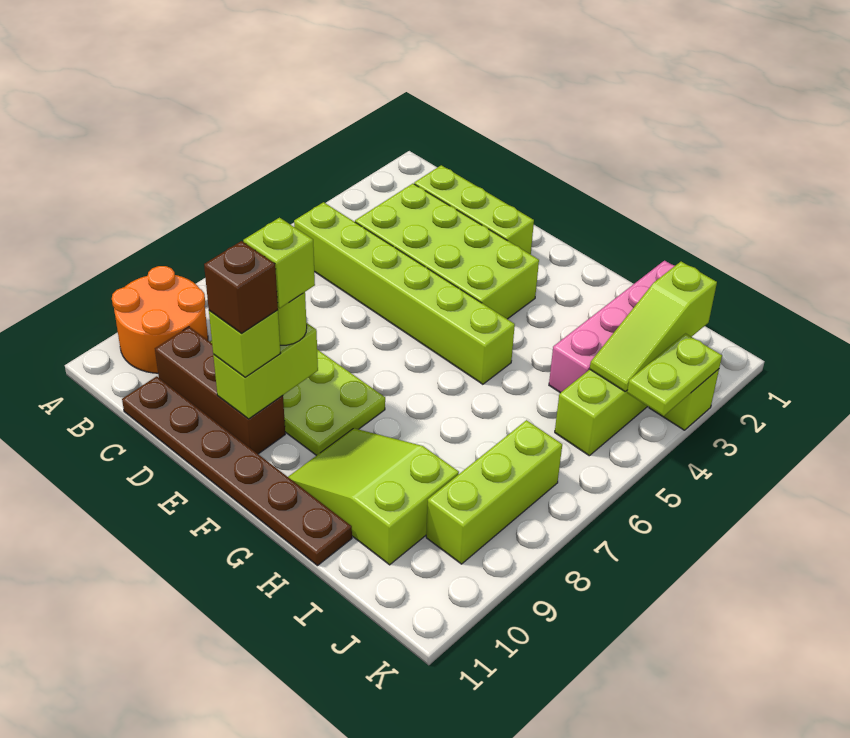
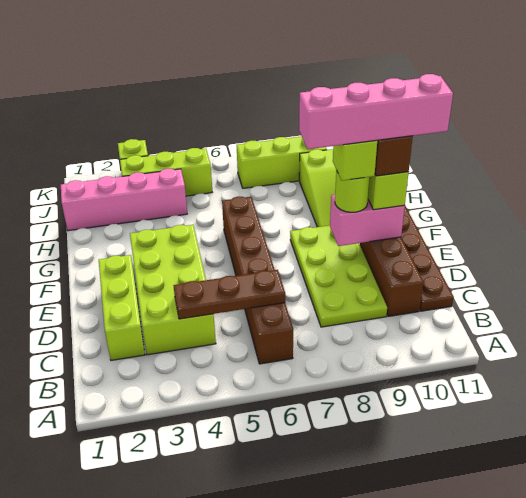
orange round brick A9:B10 level 1 -> none
lime brick B5:G5 level 1 -> none
none -> brown brick B6:G6 level 1
none -> brown plate C4:C6 level 2
none -> pink brick E8:E11 level 5
lime brick E9:E10 level 2 -> pink brick E9:E10 level 2
lime slope J2:J4 level 2 top 2 -> none
lime plate K3:K4 level 2 -> none

